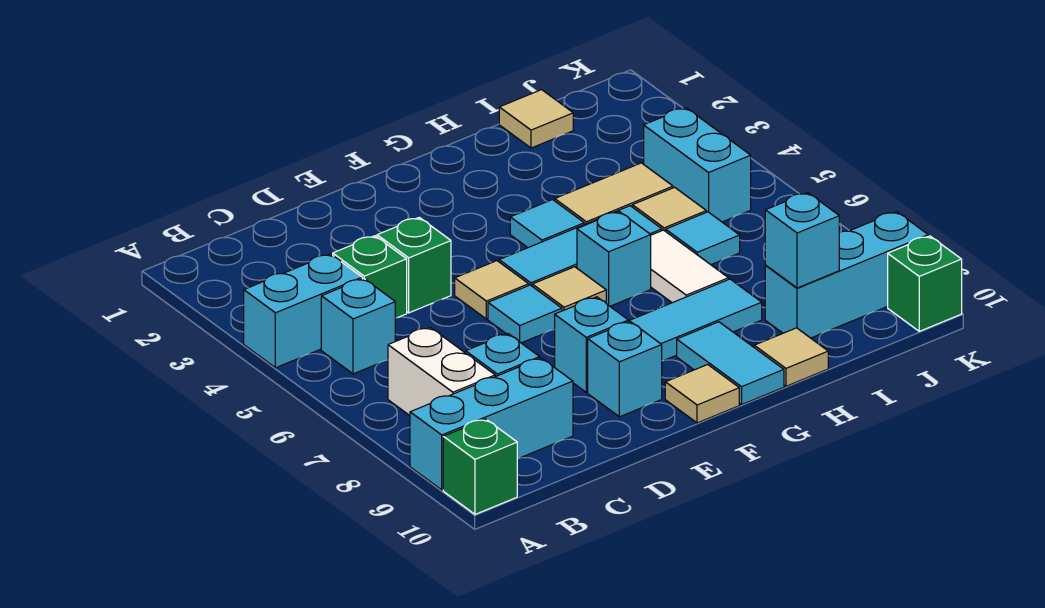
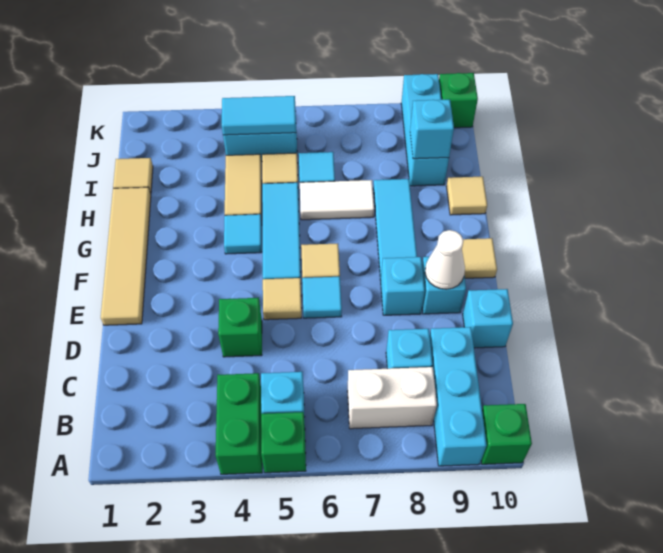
cyan brick A4:B4 level 1 -> green brick A4:B4 level 1
green brick C4 level 1 -> green brick A5 level 1
none -> tan tile E1:H1 level 1
none -> white cone E9 level 2
cyan brick G6 level 1 -> cyan brick D10 level 1
cyan tile G9:G10 level 1 -> cyan tile J4:J5 level 2

